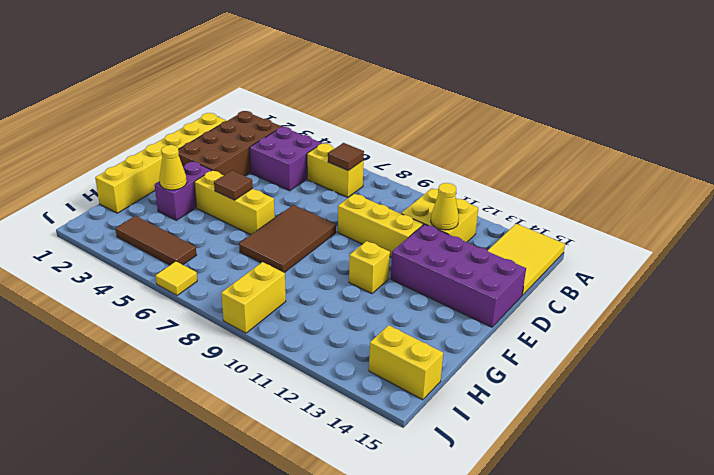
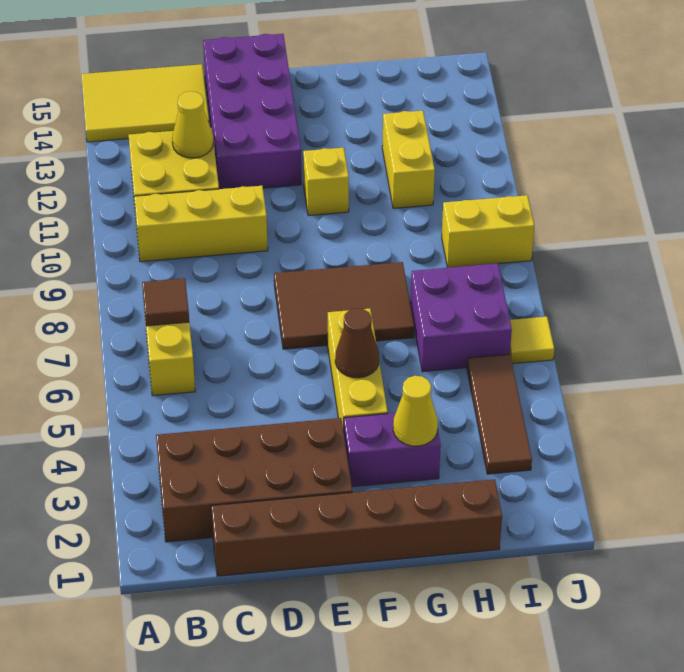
purple brick B4:C5 level 1 -> purple brick H6:I7 level 1
yellow brick C1:H1 level 1 -> brown brick C1:H1 level 1
yellow brick D9:D11 level 1 -> yellow brick B10:D10 level 1
brown tile F5 level 2 -> brown cone F5 level 2
yellow brick I14:I15 level 1 -> yellow brick H11:H12 level 1

